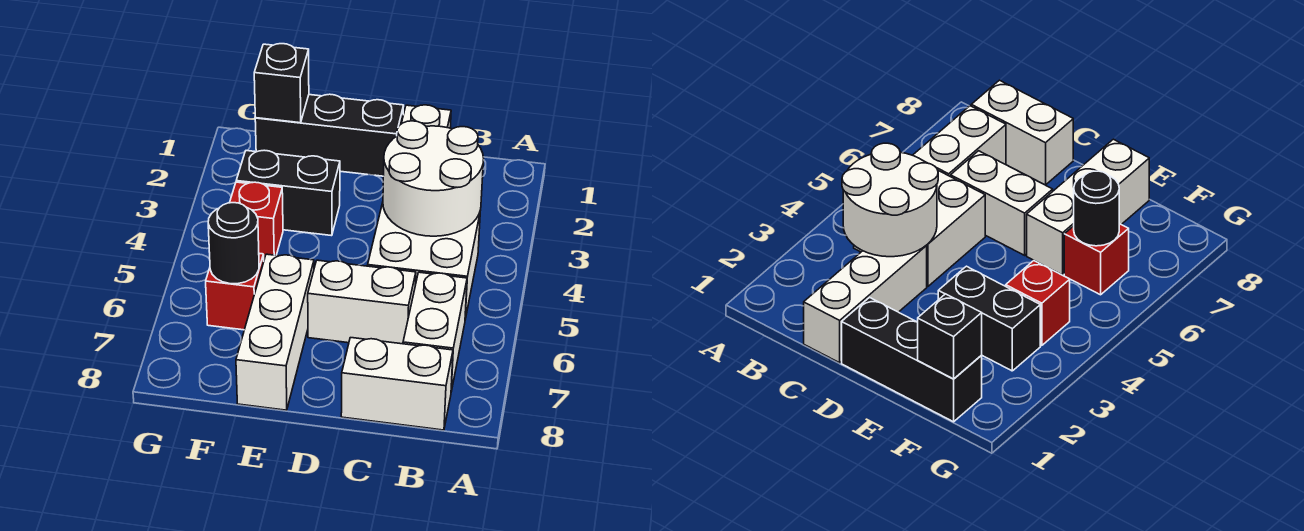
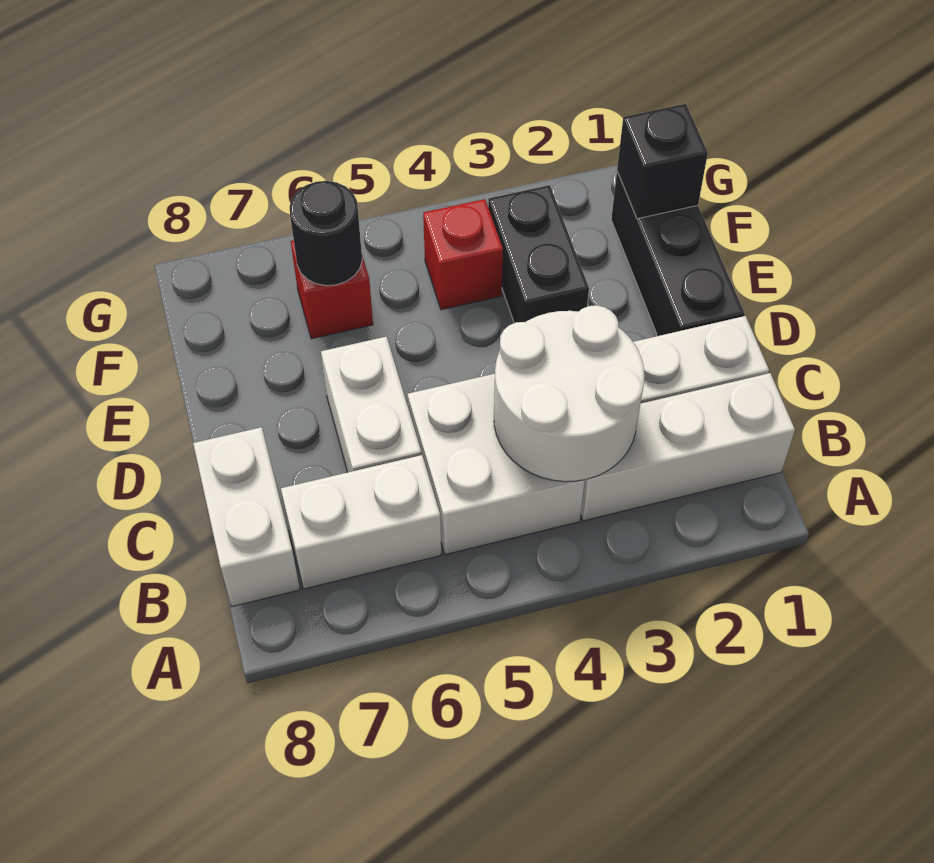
white brick E6:E8 level 1 -> white brick B1:B3 level 1

